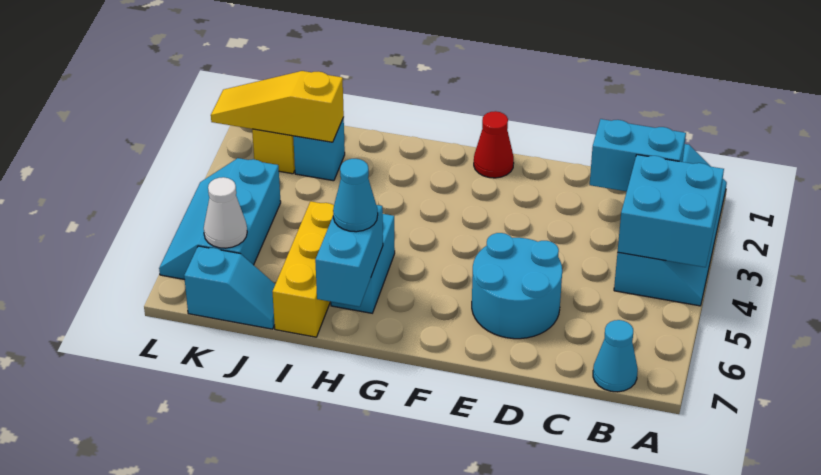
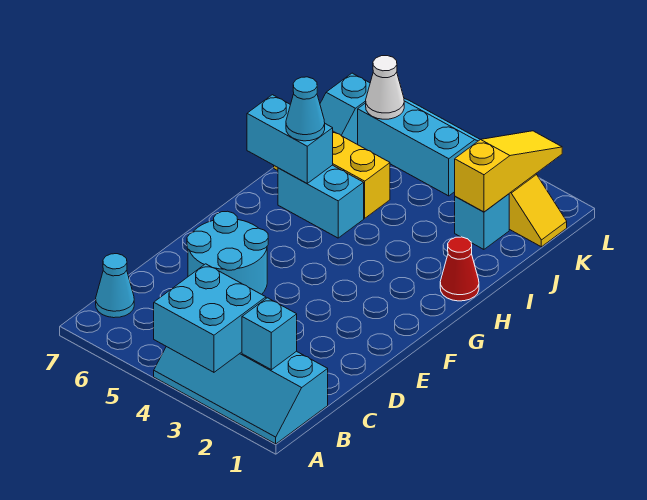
cyan brick B2:C2 level 2 -> cyan brick B2 level 2
red cone F1 level 1 -> red cone H1 level 1

